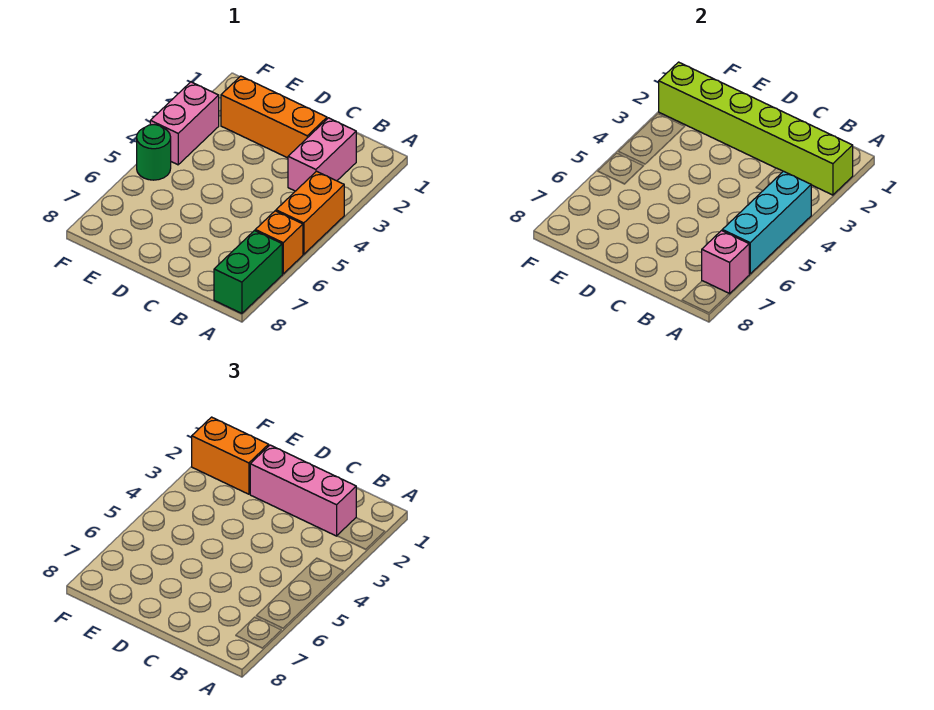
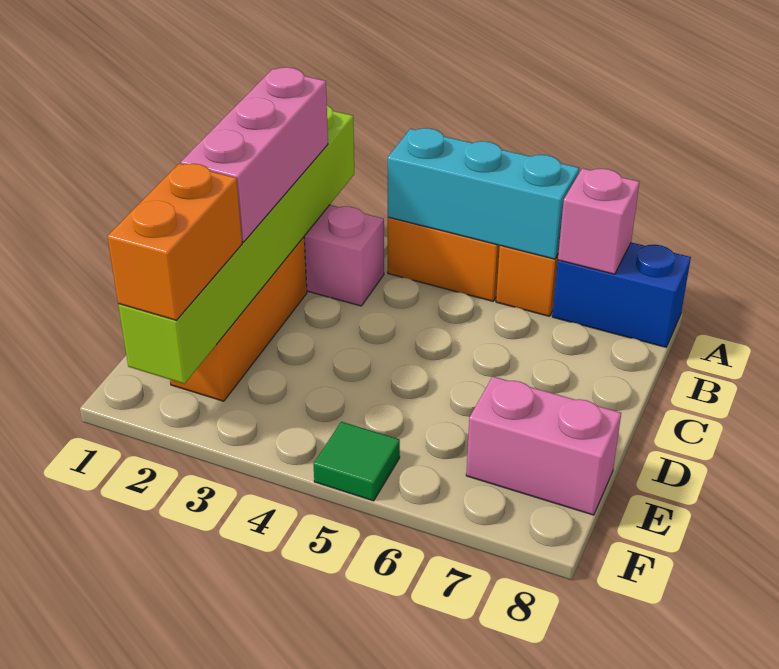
green brick A7:A8 level 1 -> blue brick A7:A8 level 1
pink brick F3:F4 level 1 -> pink brick E7:E8 level 1
green round brick F5 level 1 -> green tile F5 level 1

